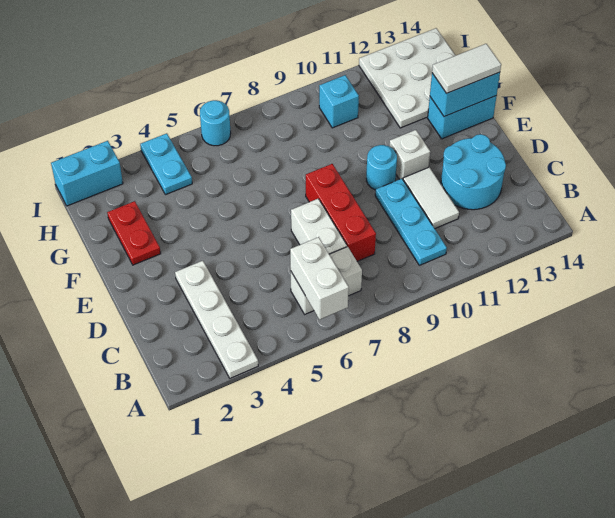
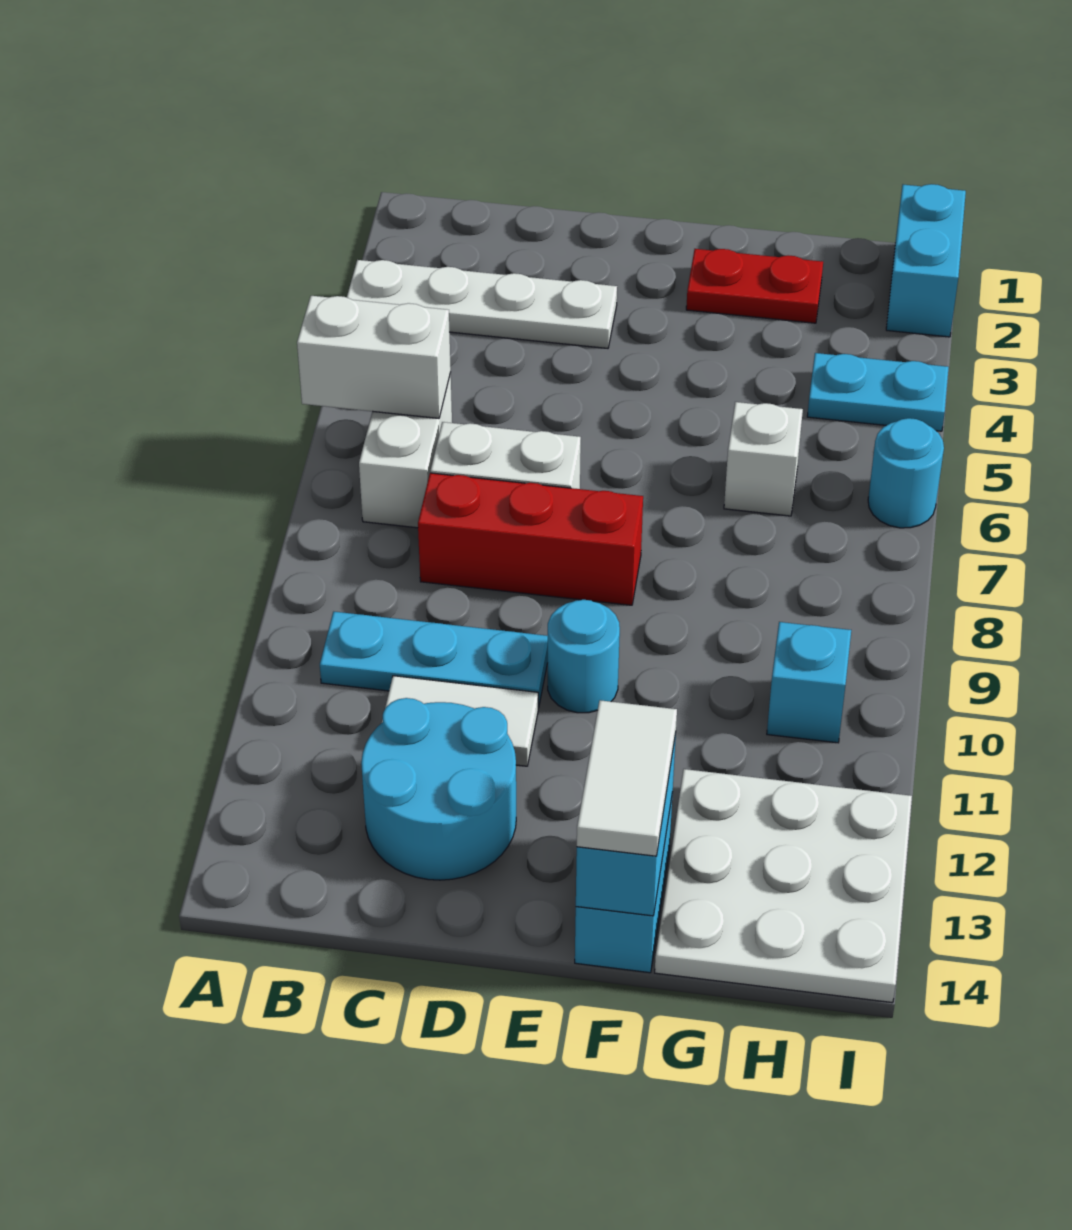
white brick E11 level 1 -> white brick G6 level 1

